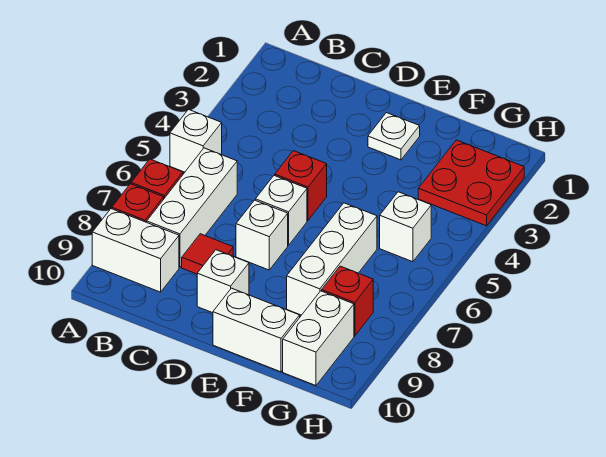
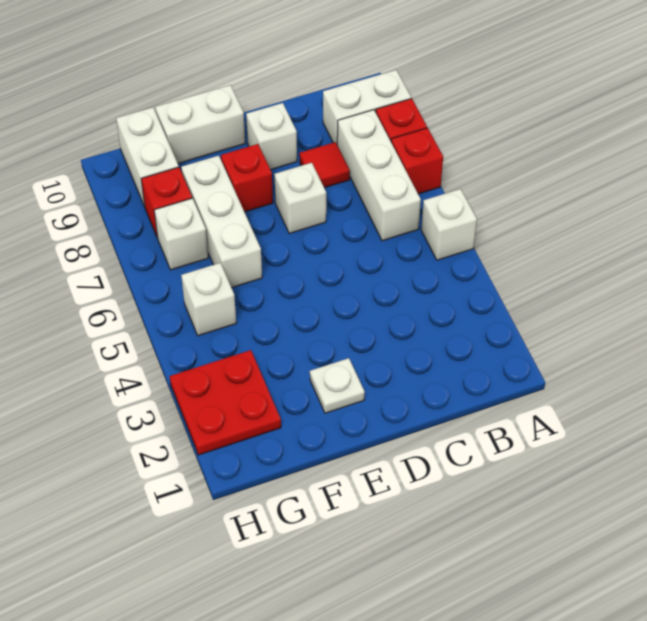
red brick D5 level 1 -> red brick E8 level 1
white brick D6 level 1 -> white brick G7 level 1

